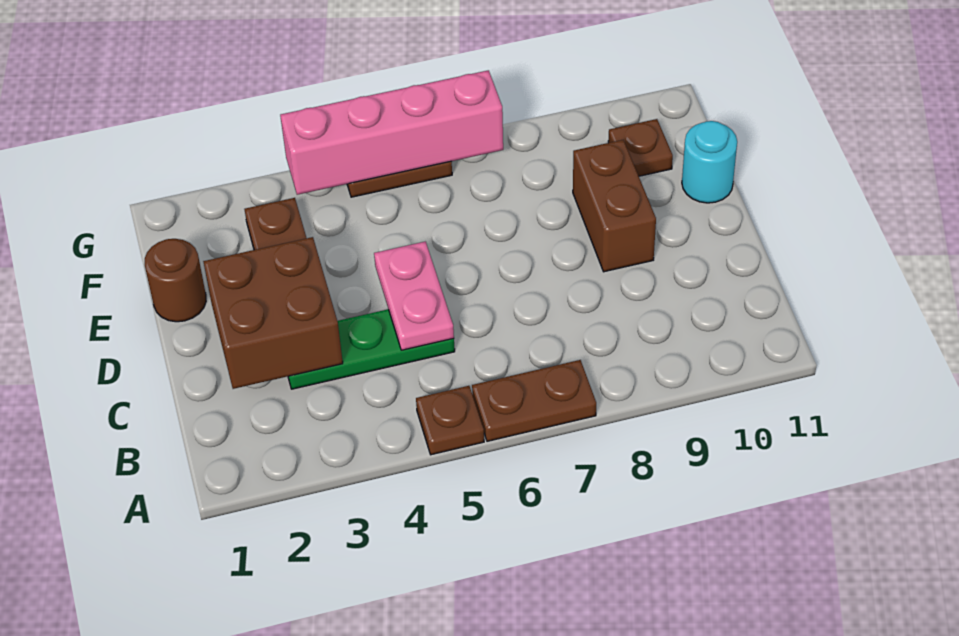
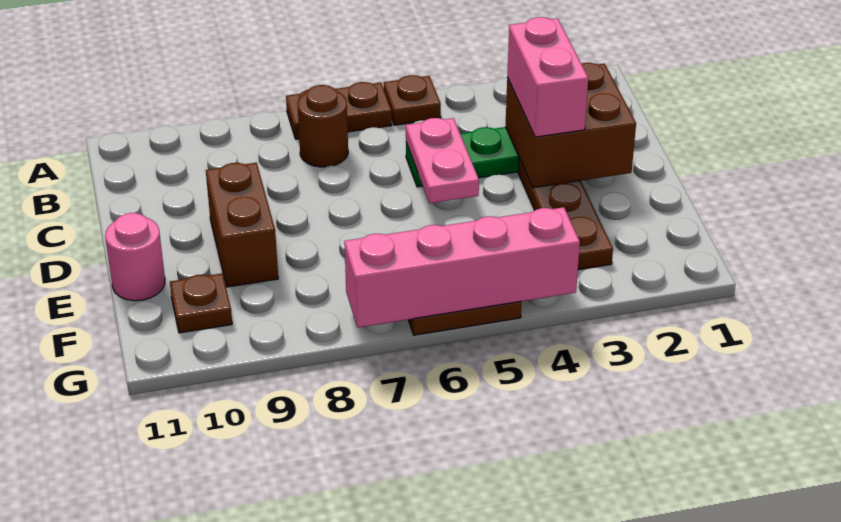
none -> pink brick C3:D3 level 3
brown round brick E1 level 1 -> brown round brick B7 level 1
cyan round brick E11 level 1 -> pink round brick E11 level 1

